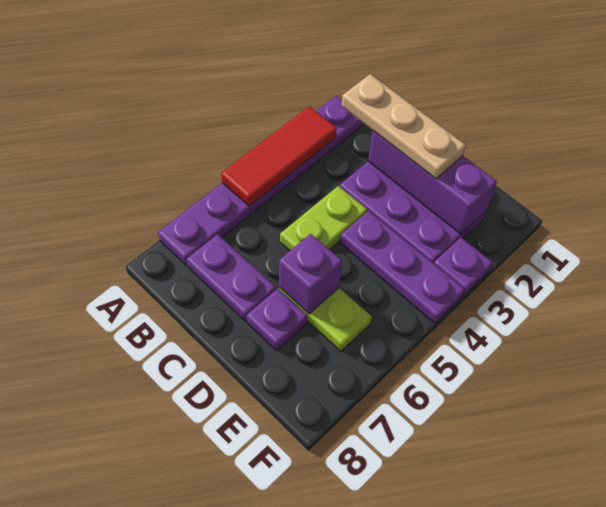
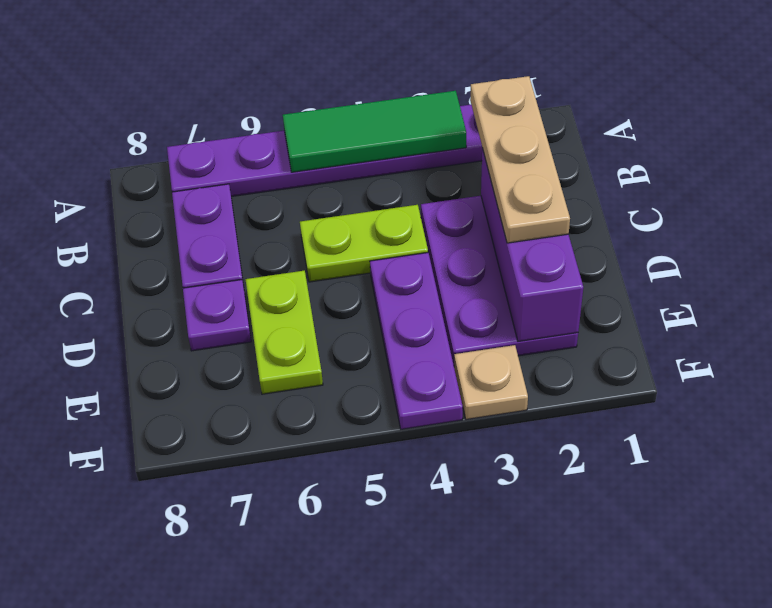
red tile A3:A5 level 2 -> green tile A3:A5 level 2
purple brick D6 level 2 -> none
purple plate F3 level 1 -> tan plate F3 level 1

